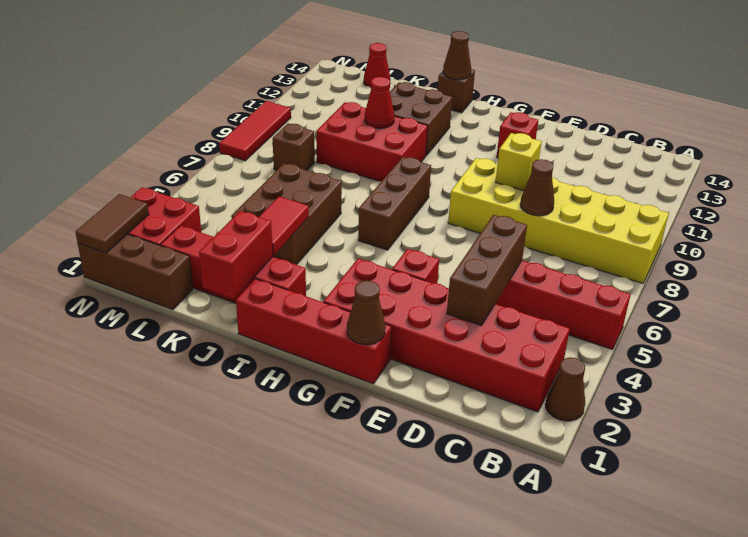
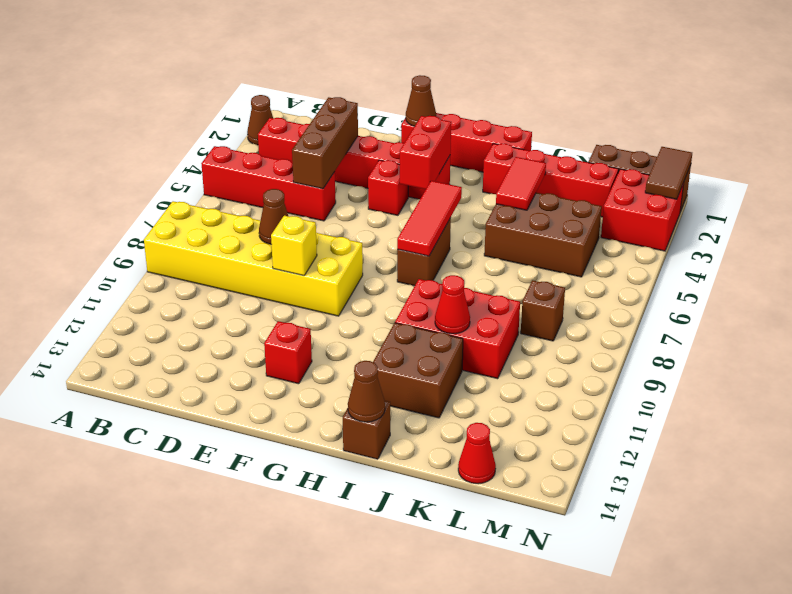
red brick B2:G3 level 1 -> red brick B3:G3 level 1
brown brick H6:H8 level 1 -> brown brick H6:H7 level 1
red brick J1:J2 level 2 -> red brick G3:G4 level 2
brown brick J4:K6 level 1 -> brown brick J4:L5 level 1
red tile N8:N10 level 1 -> red tile H5:H7 level 2

